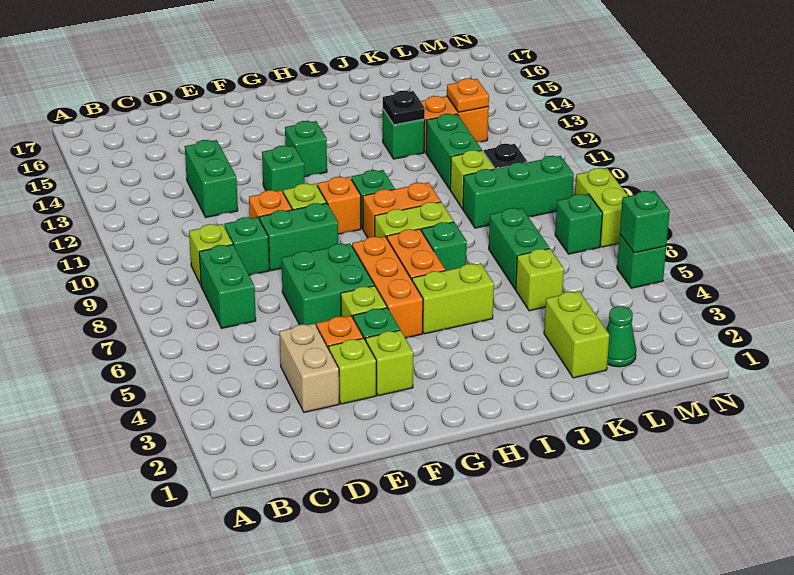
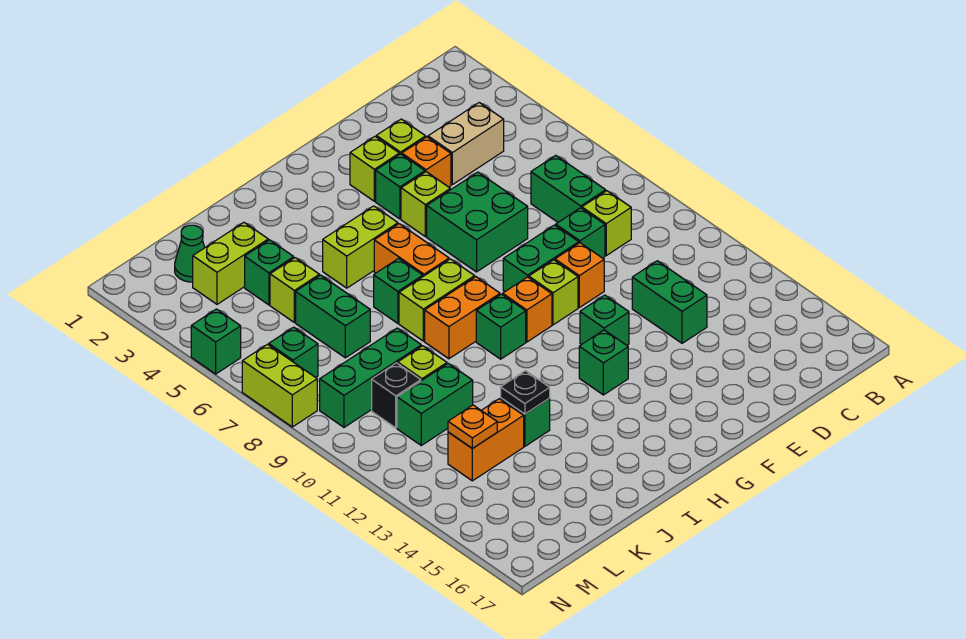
tan brick D3:D4 level 1 -> tan brick C4:D4 level 1
orange brick G5:G7 level 1 -> none
lime brick K2:K3 level 1 -> lime brick K3:L3 level 1
green brick K11:K12 level 1 -> green brick K11:L11 level 1
green brick N5 level 2 -> green brick K4 level 1

